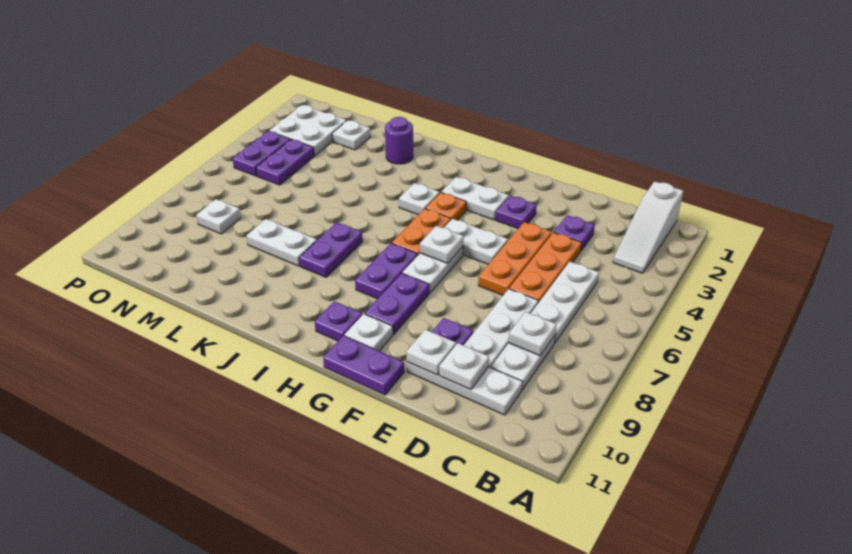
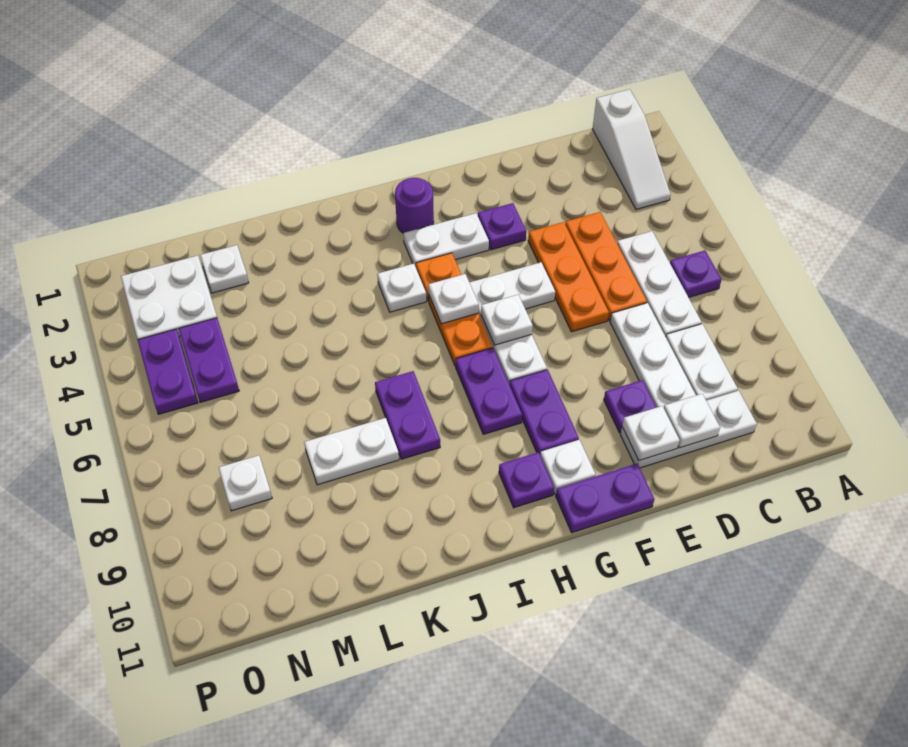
white plate C8 level 2 -> white plate H5 level 2
purple plate D3 level 1 -> purple plate B6 level 1
purple round brick K2 level 1 -> purple round brick H2 level 1

